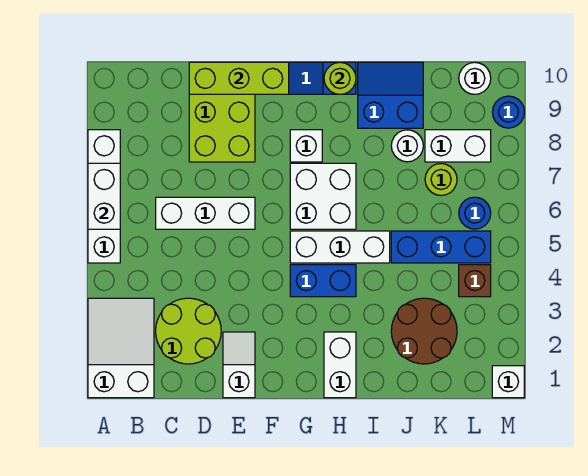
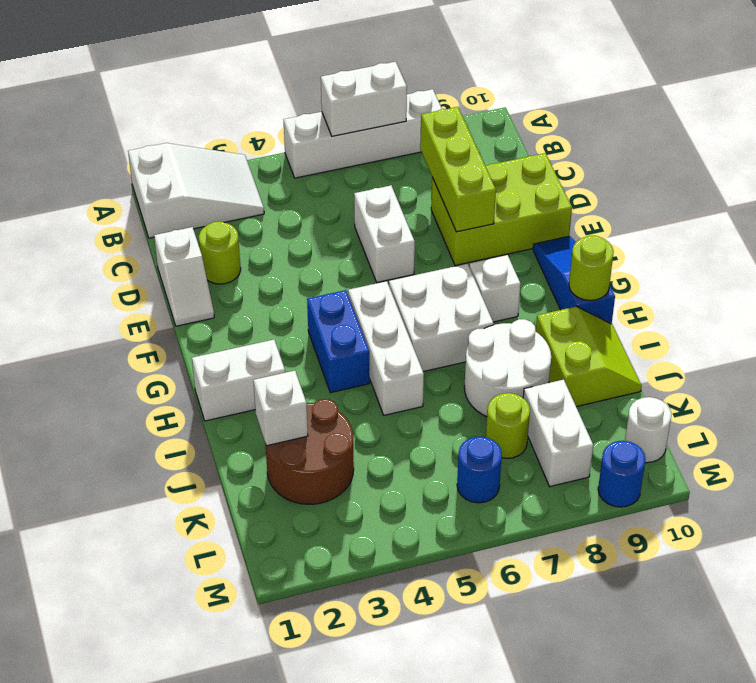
lime round brick C2:D3 level 1 -> lime round brick D2 level 1
white brick C6:E6 level 1 -> white brick D6:E6 level 1
lime brick D10:F10 level 2 -> lime brick C8:E8 level 2
white slope E1:E2 level 1 top 1 -> white slope D1:E1 level 1 top D
blue slope I9:J10 level 1 top 9 -> lime slope I9:J10 level 1 top 9
blue brick J5:L5 level 1 -> none
white round brick J8 level 1 -> white round brick I7:J8 level 1
brown brick L4 level 1 -> none
white brick M1 level 1 -> white brick J2 level 2

